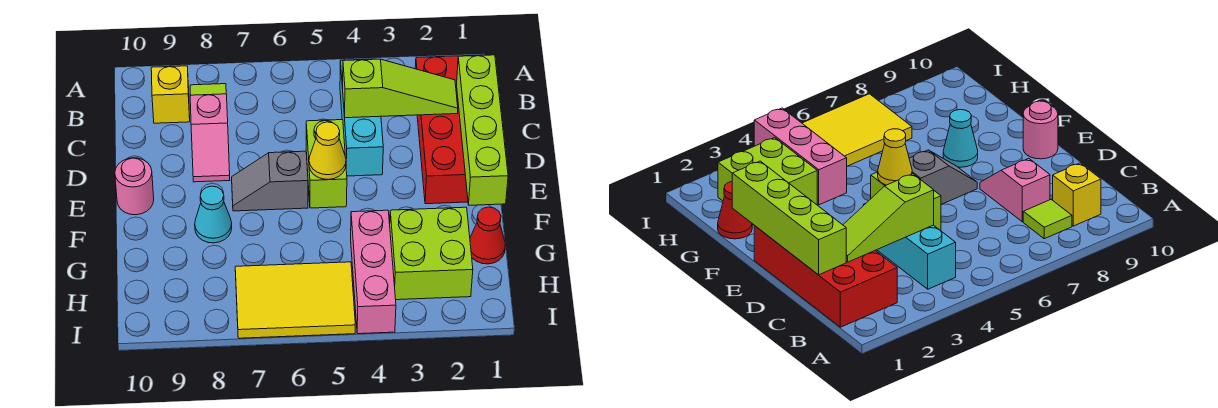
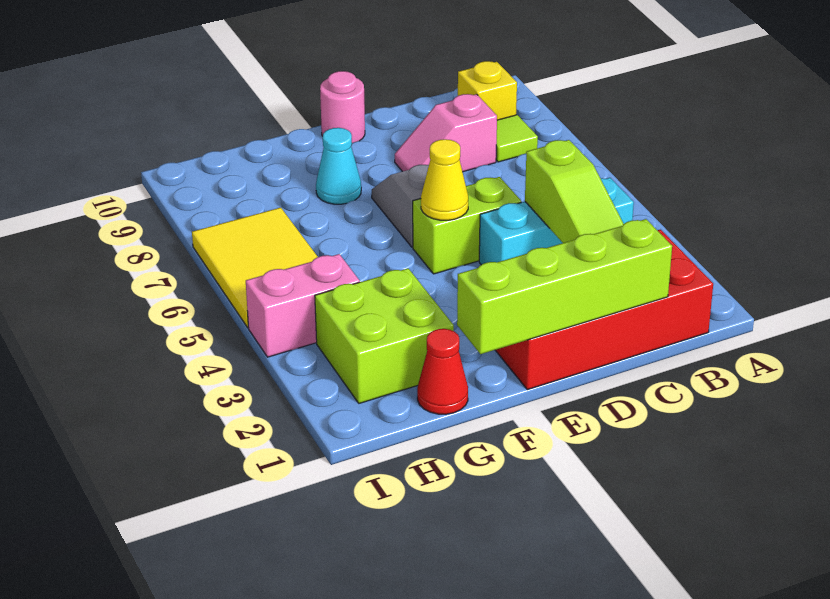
pink brick G4:I4 level 1 -> pink brick H4:I4 level 1

